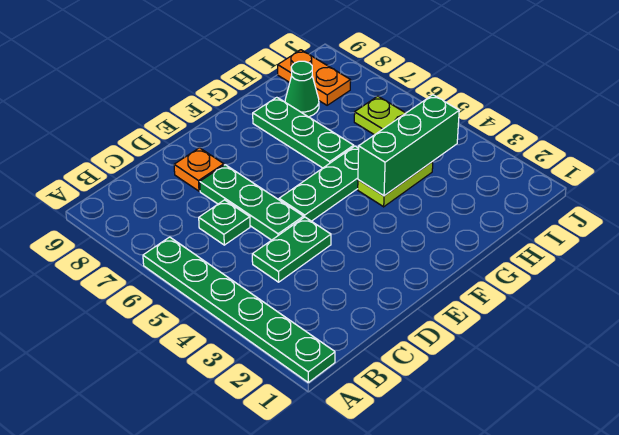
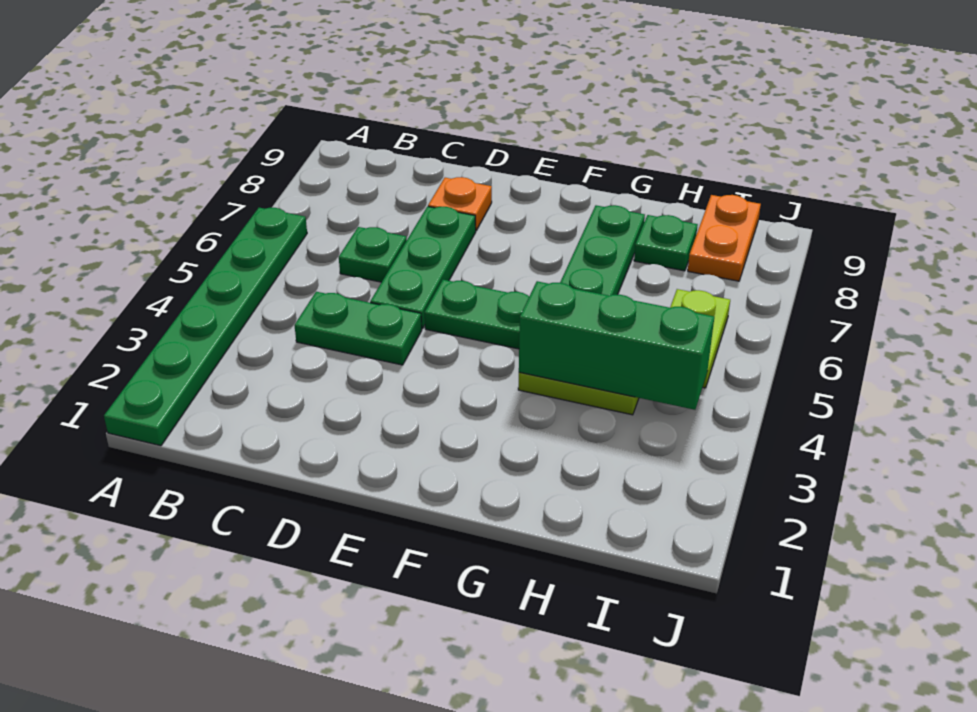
green cone H8 level 1 -> green plate H8 level 1

